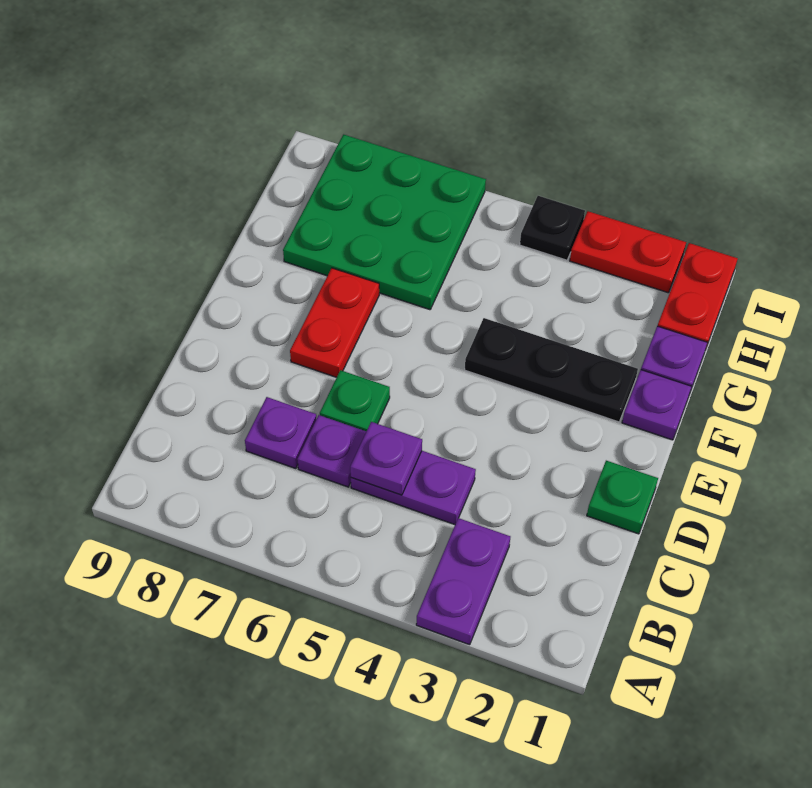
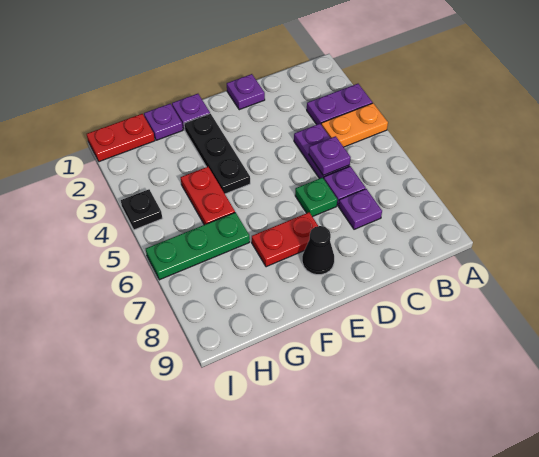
none -> orange plate A4:B4 level 1
green plate D1 level 1 -> purple plate D1 level 1
none -> black cone E8 level 1
green plate G6:I8 level 1 -> green plate G6:I6 level 1
red plate I2:I3 level 1 -> red plate G4:G5 level 1

